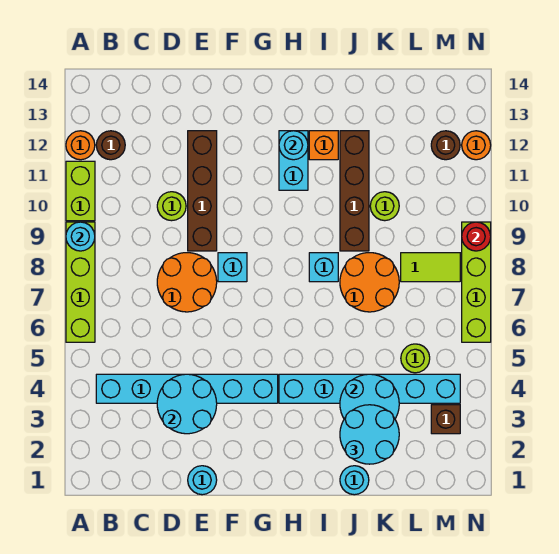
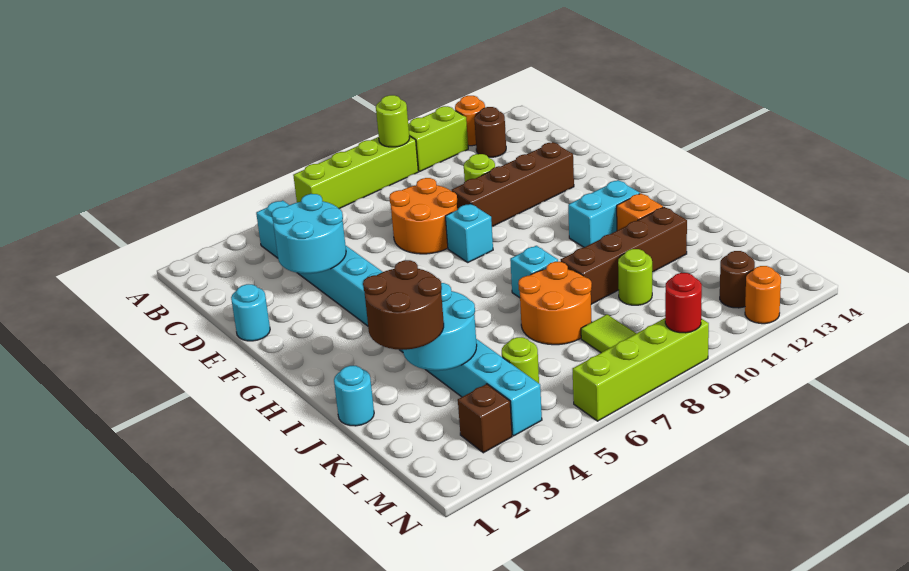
cyan round brick A9 level 2 -> lime round brick A9 level 2
cyan round brick H12 level 2 -> none
cyan round brick J2:K3 level 3 -> brown round brick J2:K3 level 3

